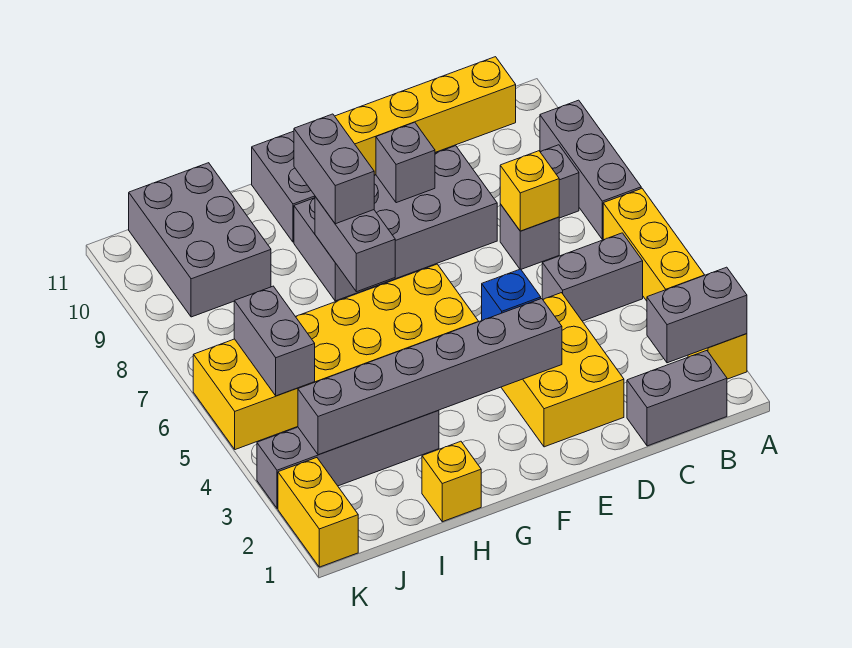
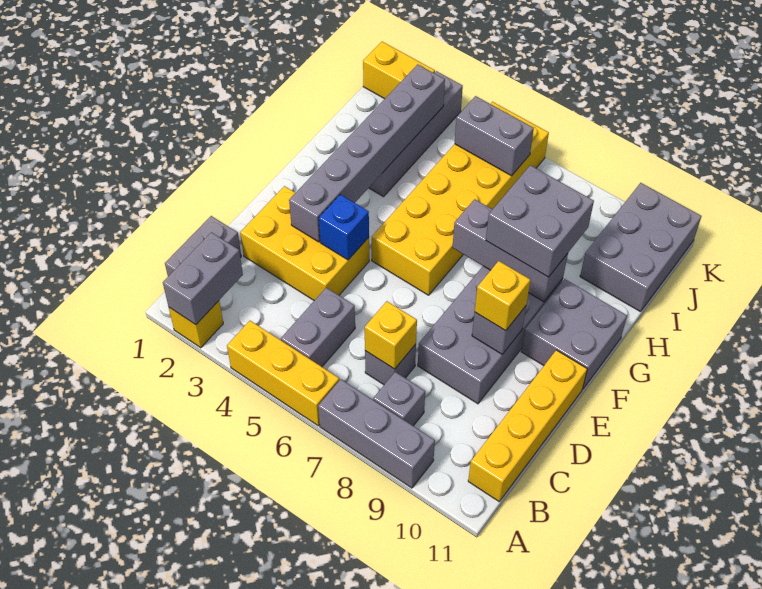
grey brick G7:G8 level 2 -> grey brick G7:G9 level 2
grey brick G8:G9 level 3 -> grey brick G8:H9 level 3
yellow brick H1 level 1 -> yellow brick E9 level 3
grey brick I9:J11 level 1 -> grey brick I10:K11 level 1

